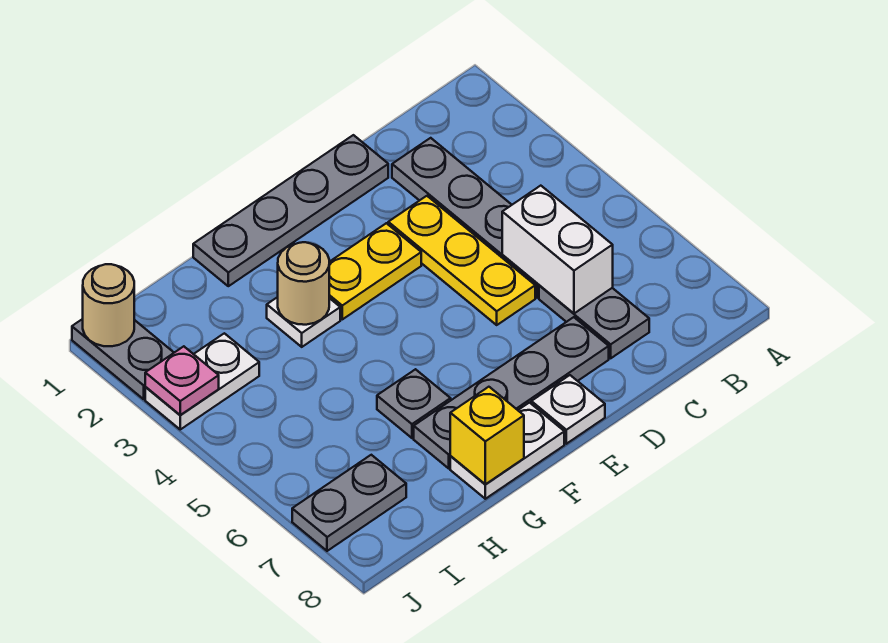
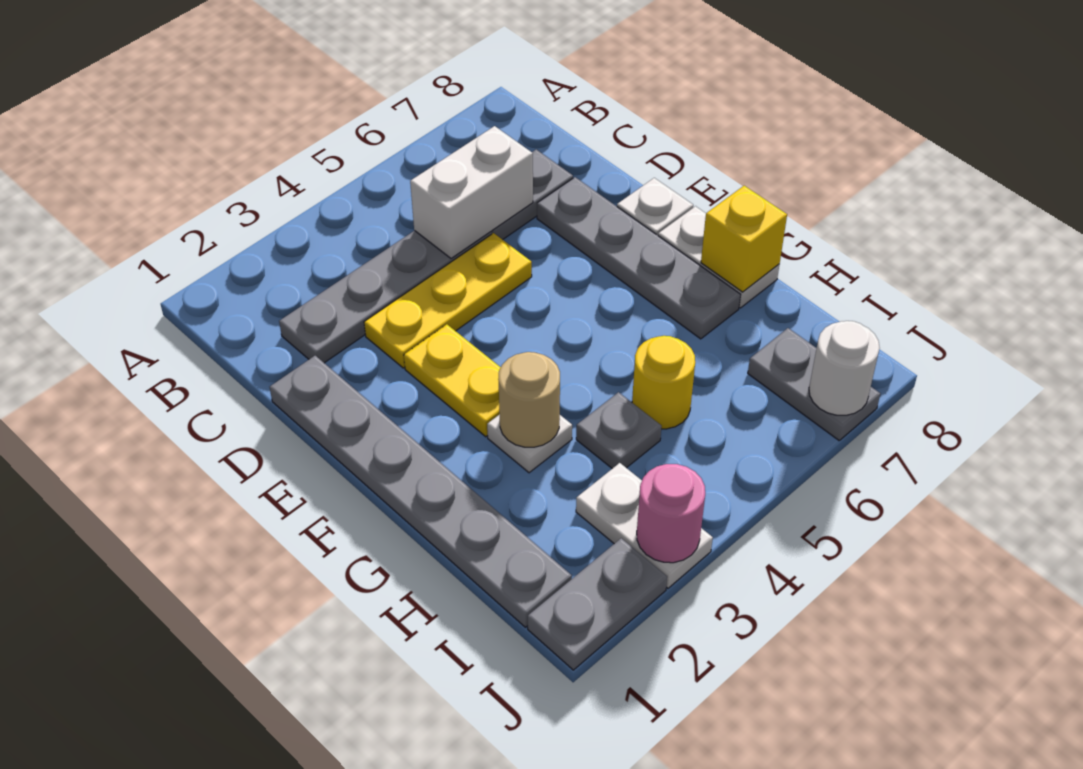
grey plate D1:G1 level 1 -> grey plate D1:I1 level 1
grey plate G6 level 1 -> grey plate H4 level 1
none -> yellow round brick H5 level 1
tan round brick J1 level 2 -> none
pink plate J3 level 2 -> pink round brick J3 level 2
none -> white round brick J7 level 2

